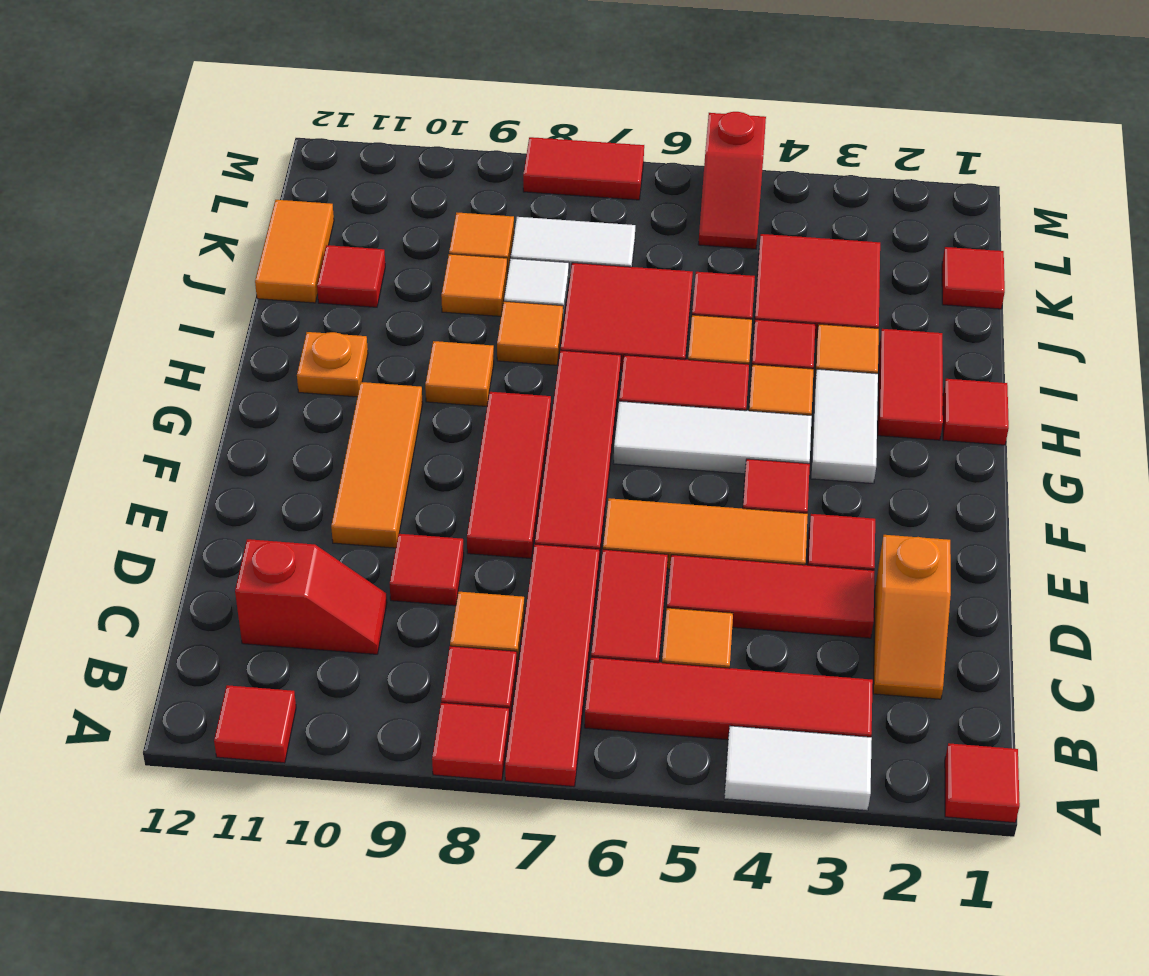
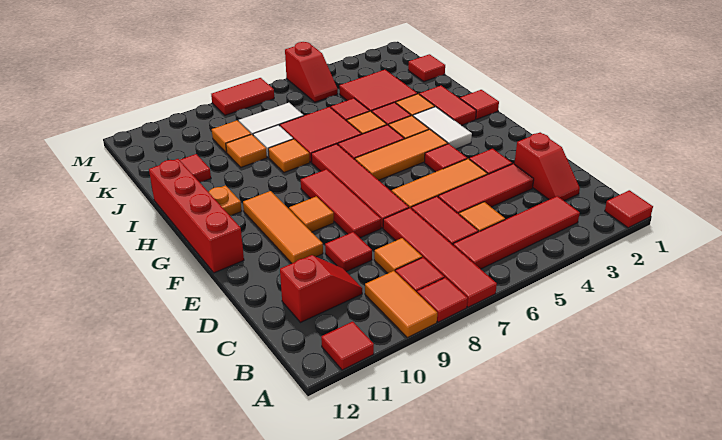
white tile A3:A4 level 1 -> none
orange slope C2:D2 level 1 top D -> red slope C2:D2 level 1 top D
none -> red brick F12:I12 level 1
white tile G4:G6 level 1 -> orange tile G4:G6 level 1
orange tile H9 level 1 -> orange tile F9 level 1
orange tile J12:K12 level 1 -> orange tile A9:B9 level 1

